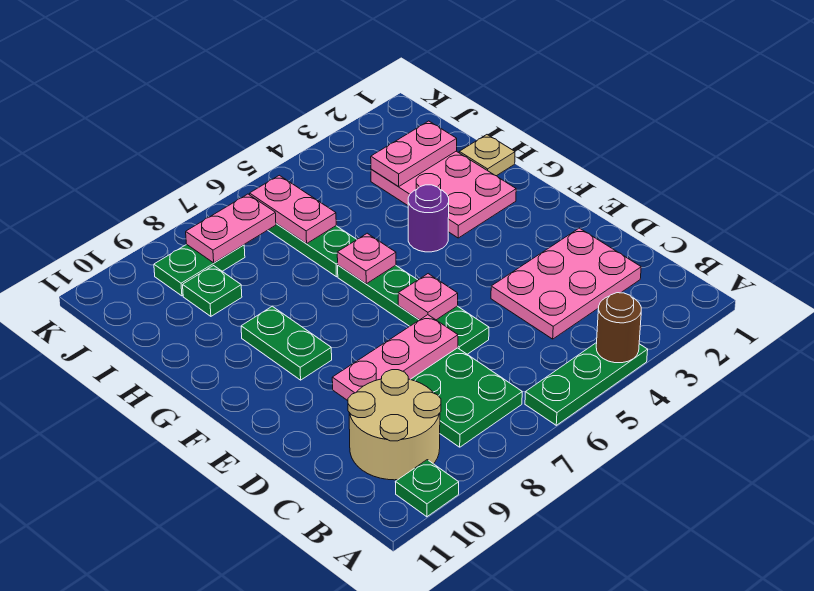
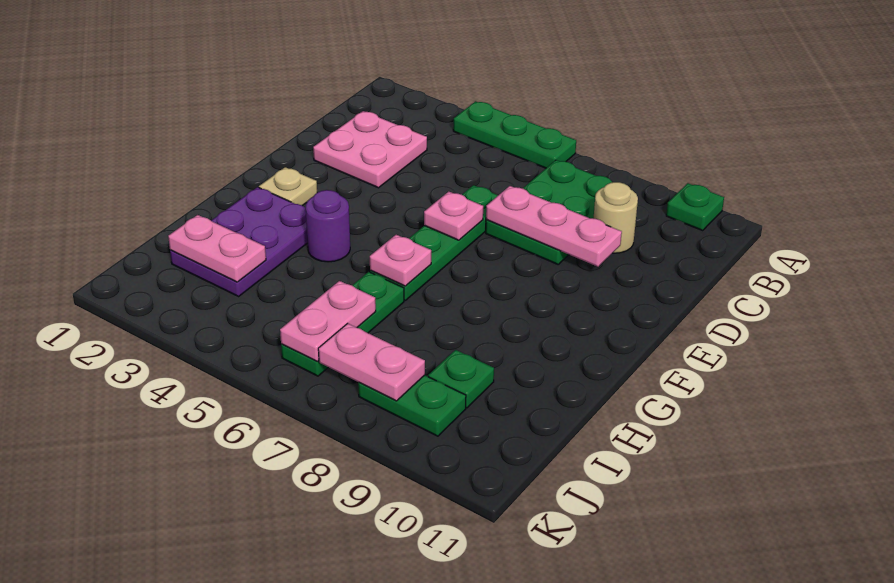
brown round brick A4 level 2 -> none
tan round brick B9:C10 level 1 -> tan round brick C9 level 1
pink plate C2:D4 level 1 -> pink plate C2:D3 level 1
green plate F9:G9 level 1 -> none
pink plate G2:I3 level 1 -> purple plate G2:I3 level 1
tan plate H1 level 1 -> tan plate F2 level 1

